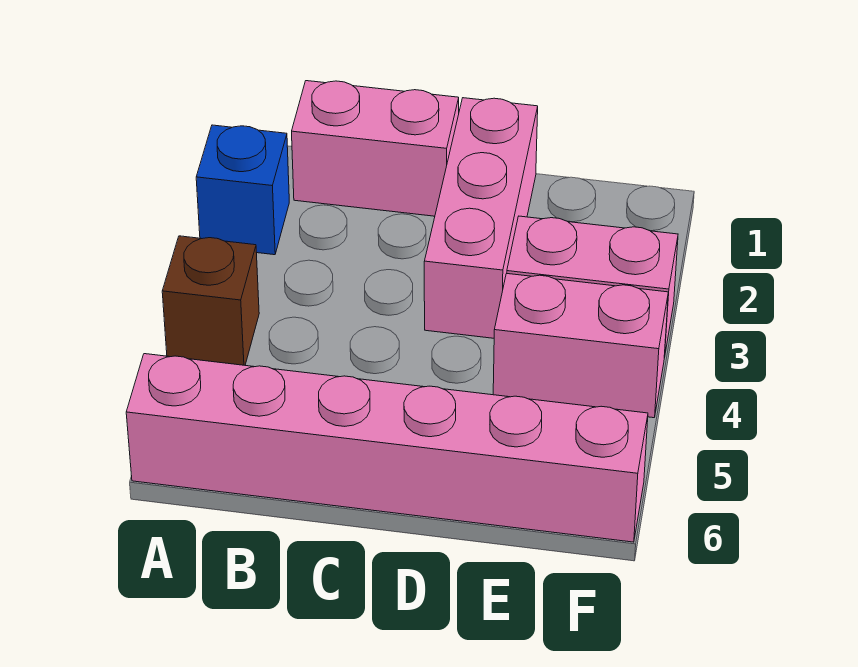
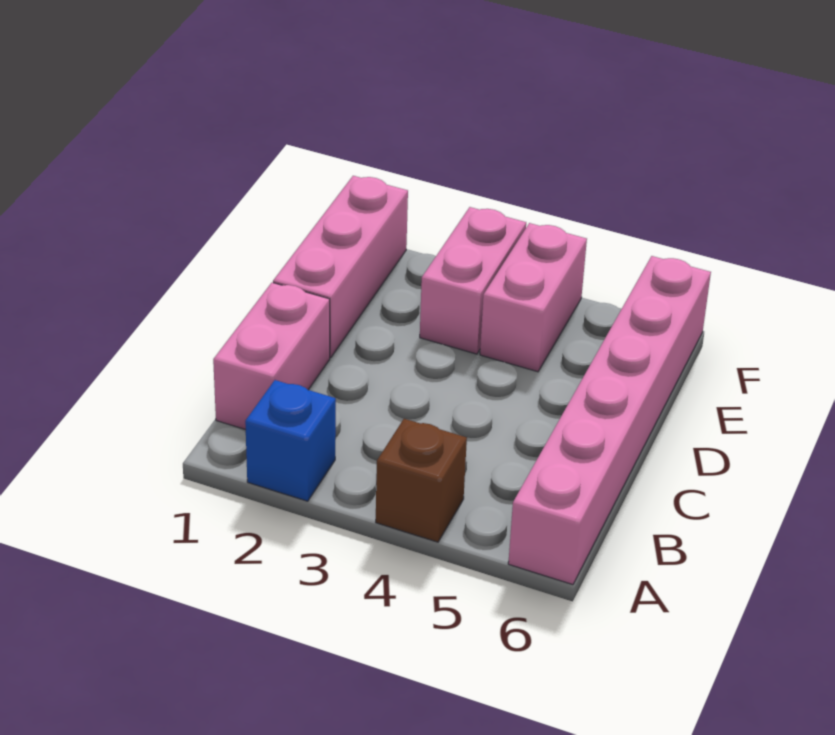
pink brick D1:D3 level 1 -> pink brick D1:F1 level 1

